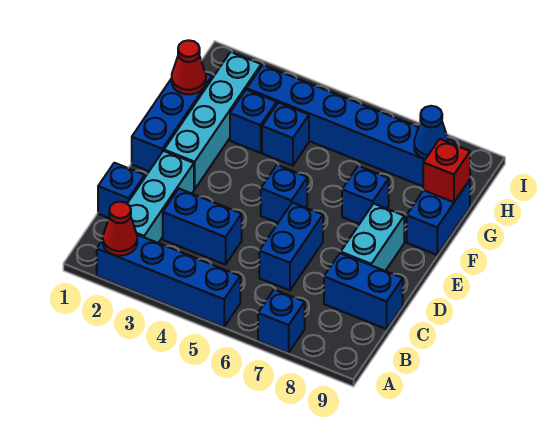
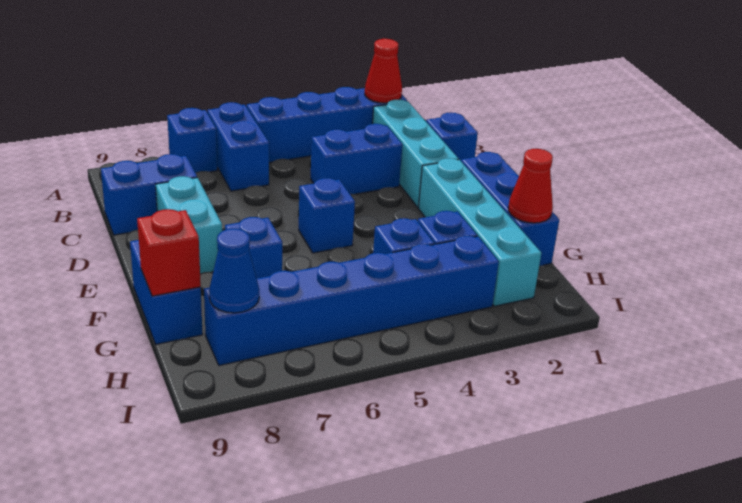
blue brick C6:D6 level 1 -> blue brick A6:B6 level 1

